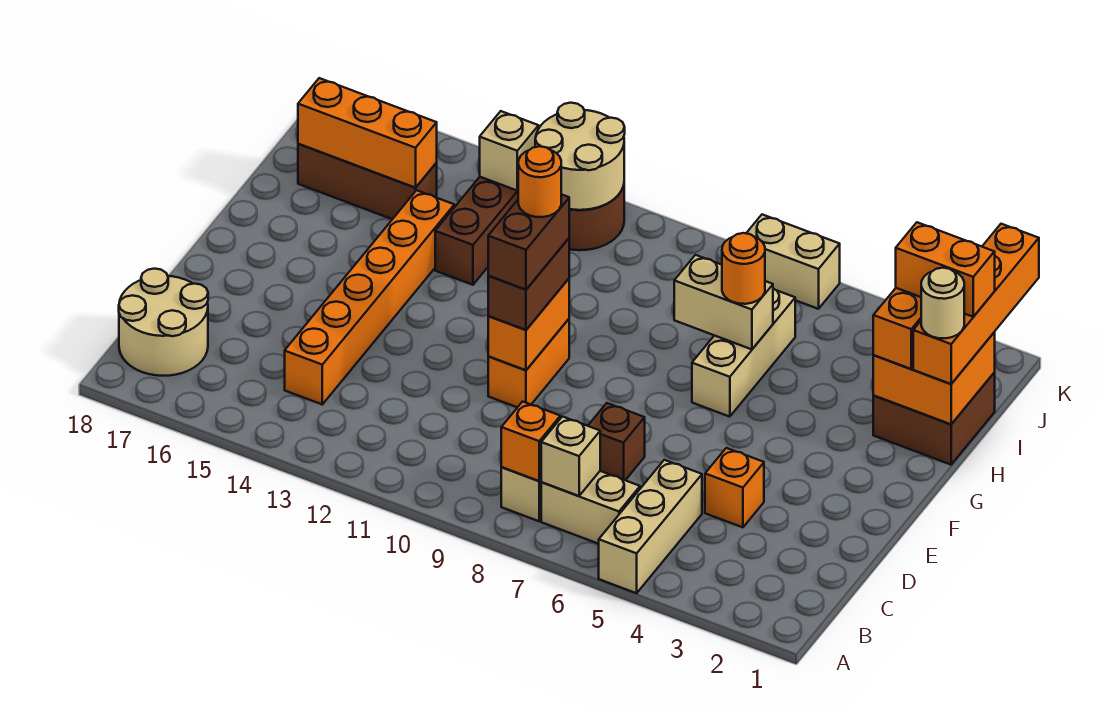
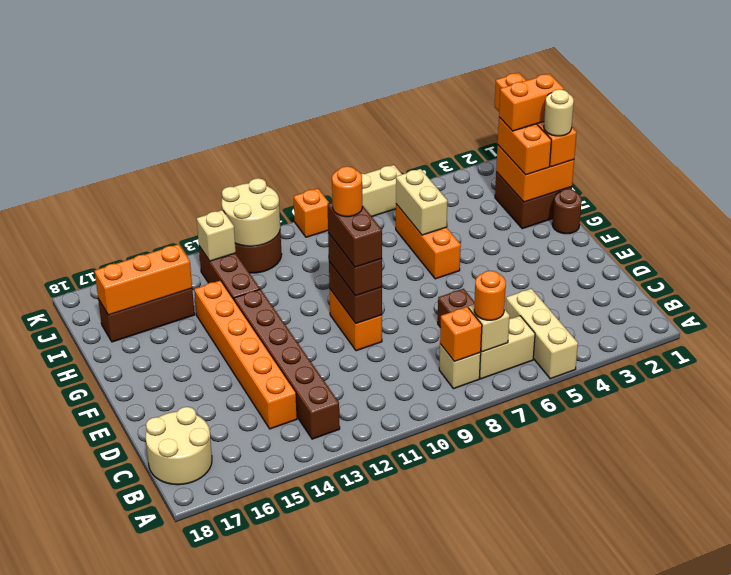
none -> brown brick B13:G13 level 1
orange brick D4 level 1 -> orange brick K9 level 1
orange brick E10:F10 level 2 -> brown brick E10:F10 level 2
none -> brown round brick G1 level 1
tan brick G6:I6 level 1 -> orange brick G6:I6 level 1
tan brick H6:H7 level 2 -> tan brick H6:I6 level 2
orange round brick H6 level 3 -> orange round brick B7 level 3

